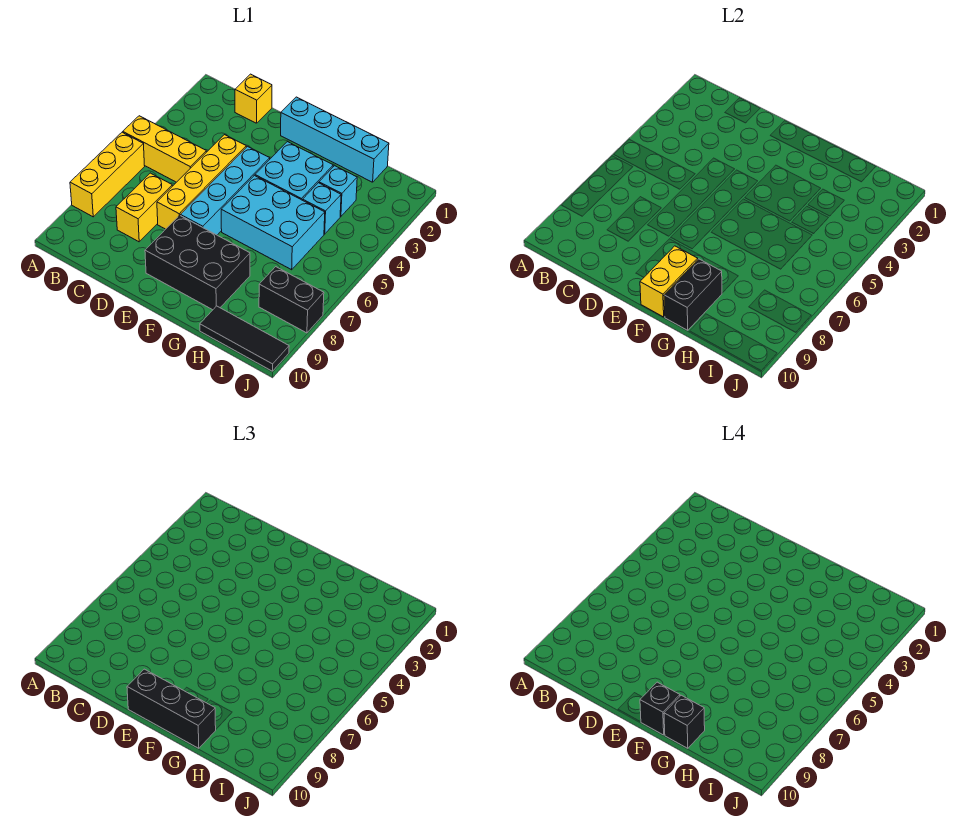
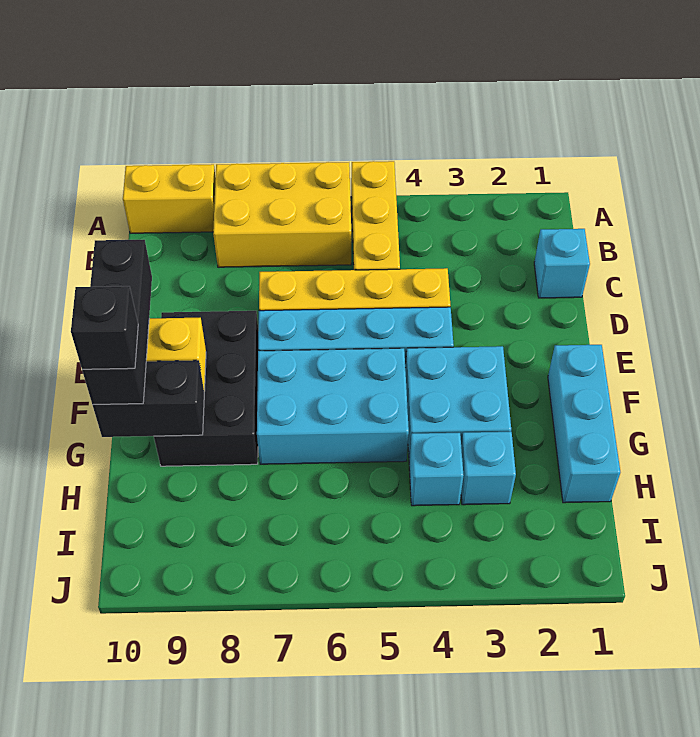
yellow brick A6:A8 level 1 -> yellow brick A6:B8 level 1
yellow brick C1 level 1 -> cyan brick C1 level 1
yellow brick C7:C8 level 1 -> yellow brick A9:A10 level 1
cyan brick E1:H1 level 1 -> cyan brick F1:H1 level 1
cyan brick F5:H6 level 1 -> cyan brick F5:G7 level 1
black brick F10 level 4 -> none
black tile H10:J10 level 1 -> none
black brick I8:J8 level 1 -> none

